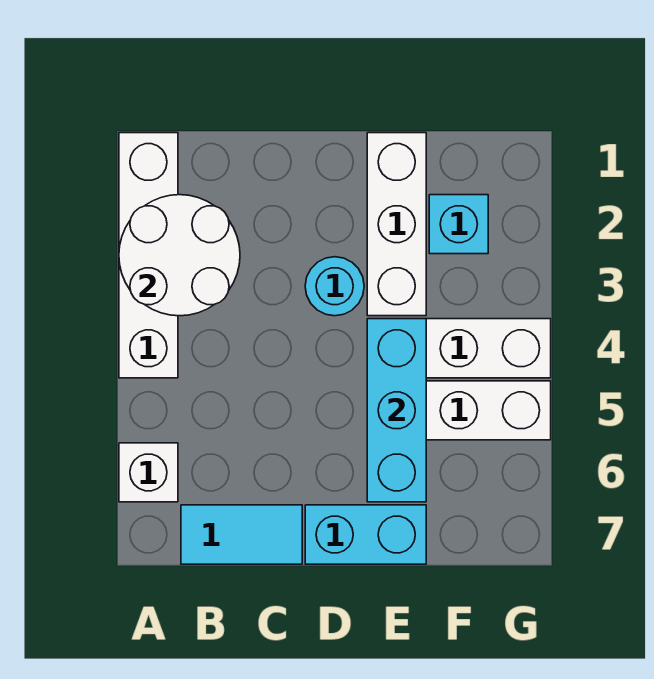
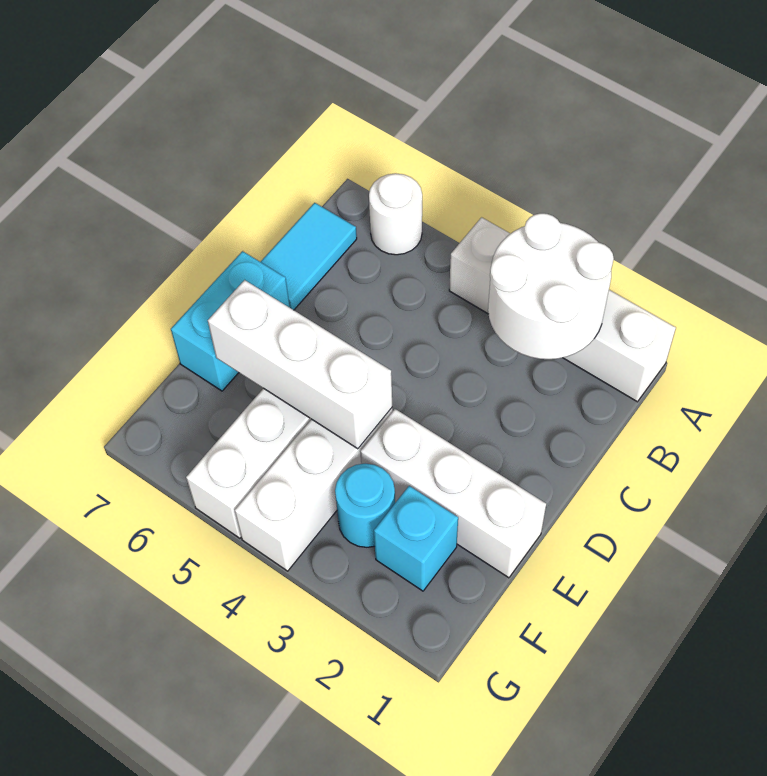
white brick A6 level 1 -> white round brick A6 level 1
cyan round brick D3 level 1 -> cyan round brick F3 level 1
cyan brick E4:E6 level 2 -> white brick E4:E6 level 2

